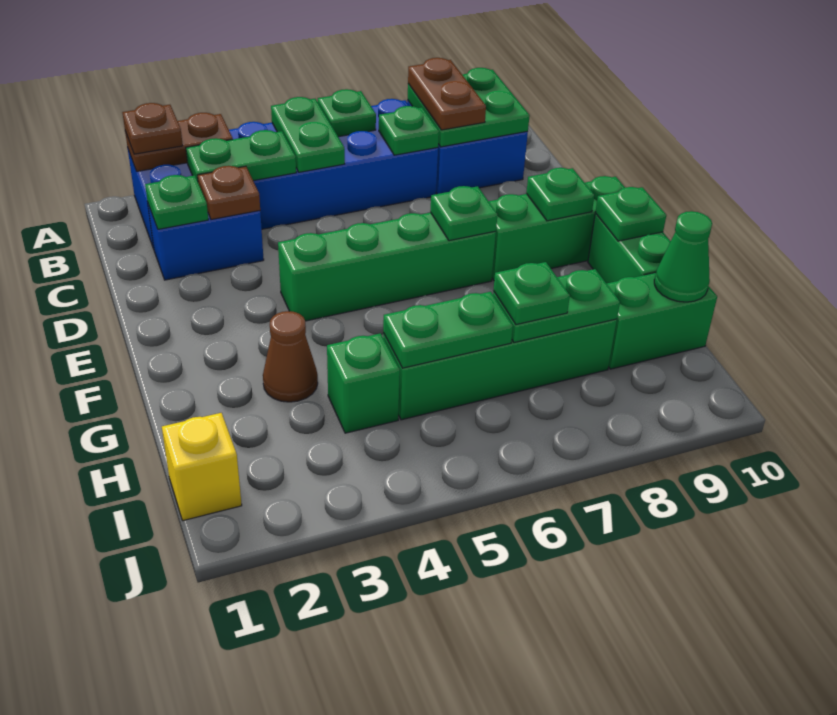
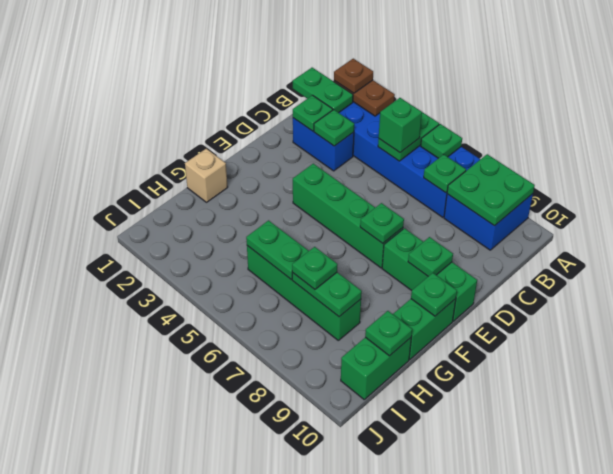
brown plate A8:B8 level 3 -> none
green plate B3:B4 level 2 -> green plate B1:B2 level 2
brown plate C3 level 2 -> green plate C3 level 2
none -> tan brick G1 level 1
brown cone G3 level 1 -> none
green brick H4 level 1 -> green brick B5 level 3
green brick H9:H10 level 1 -> green brick H10:I10 level 1
green cone H10 level 2 -> green plate H10 level 2
yellow brick I1 level 1 -> none

